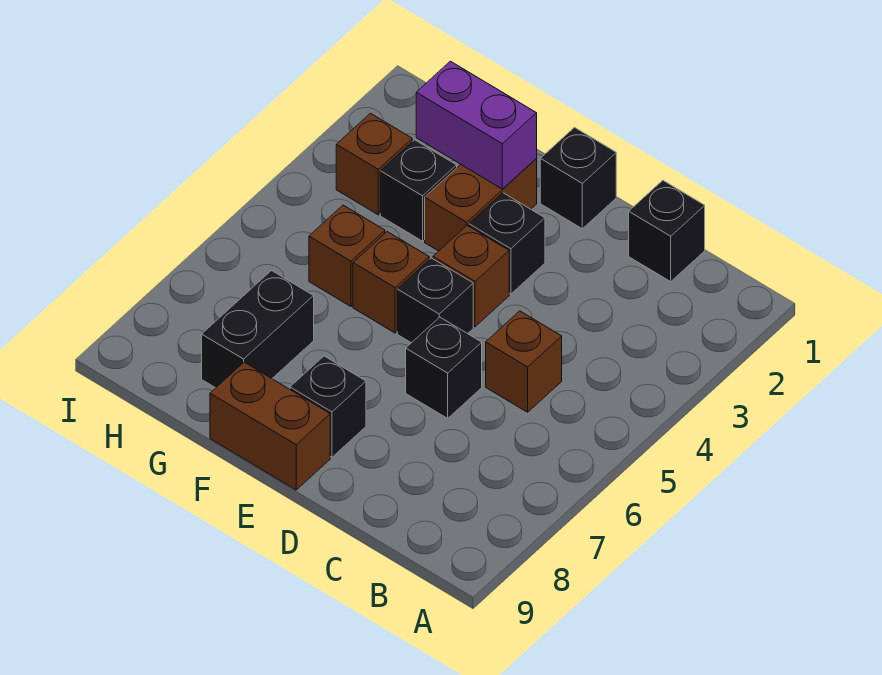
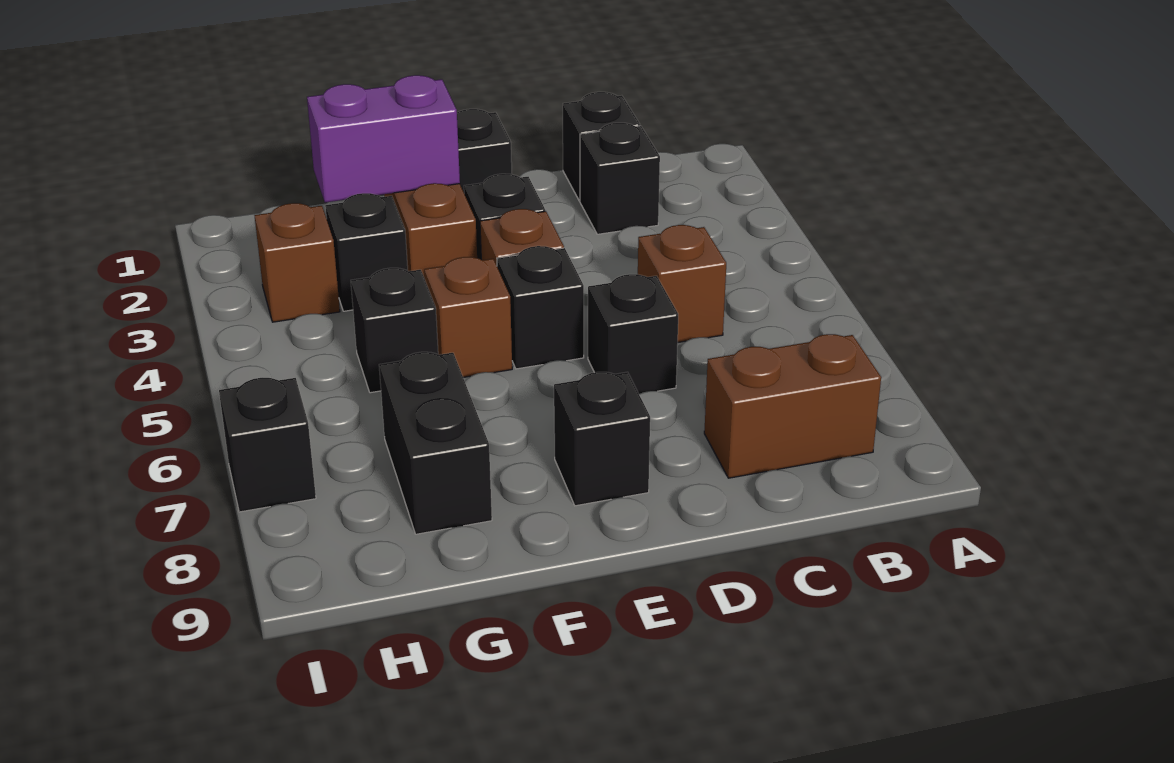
none -> black brick C2 level 1
brown brick E9:F9 level 1 -> brown brick B8:C8 level 1
brown brick G5 level 1 -> black brick G5 level 1
none -> black brick I7 level 1

